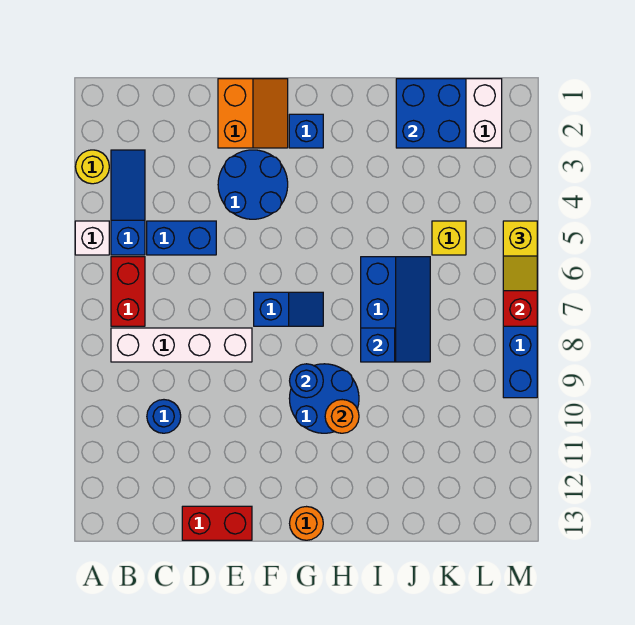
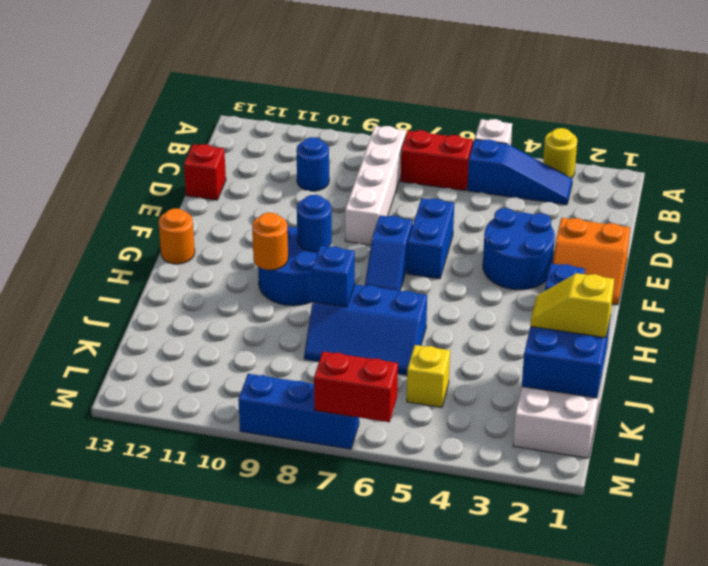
blue brick C5:D5 level 1 -> blue brick E6:F6 level 1
red brick D13:E13 level 1 -> red brick D13 level 1
yellow slope M5:M6 level 3 top 5 -> yellow slope J1:J2 level 3 top 1

